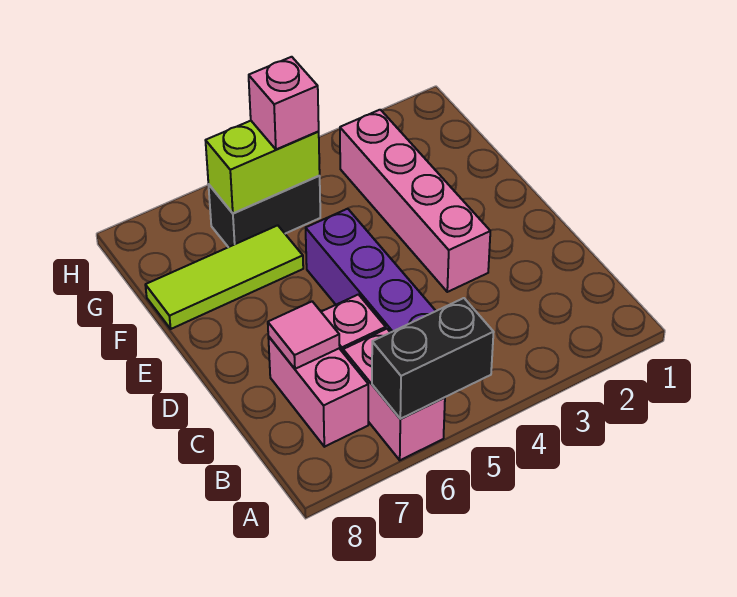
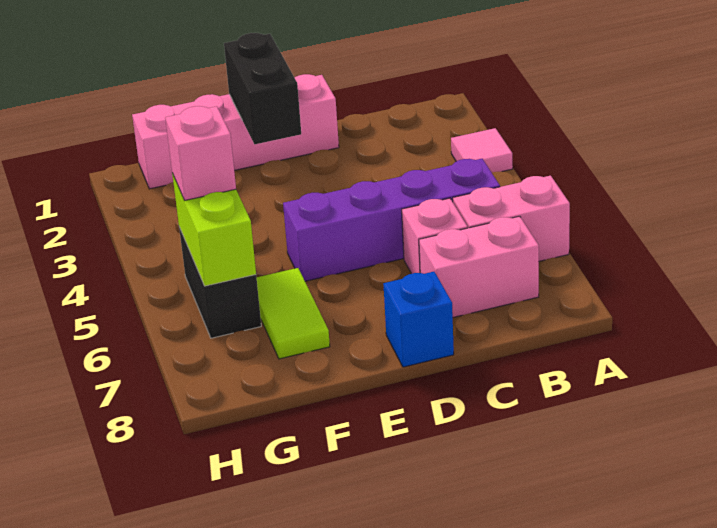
black brick A5:A6 level 2 -> black brick E1:E2 level 2
pink tile C7 level 2 -> pink tile A3 level 1
pink brick D3:G3 level 1 -> pink brick D1:G1 level 1
none -> blue brick D8 level 1
lime tile F6:F8 level 1 -> lime tile F6:F7 level 1

